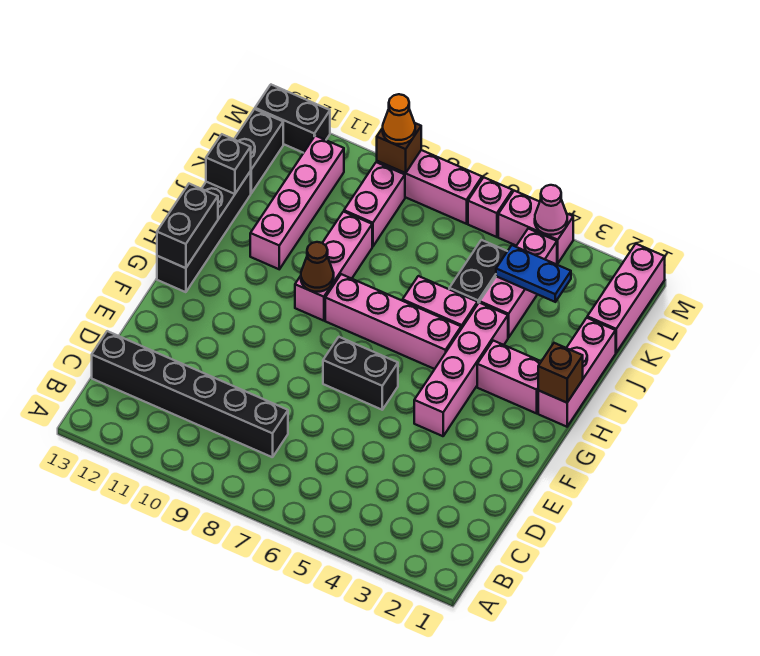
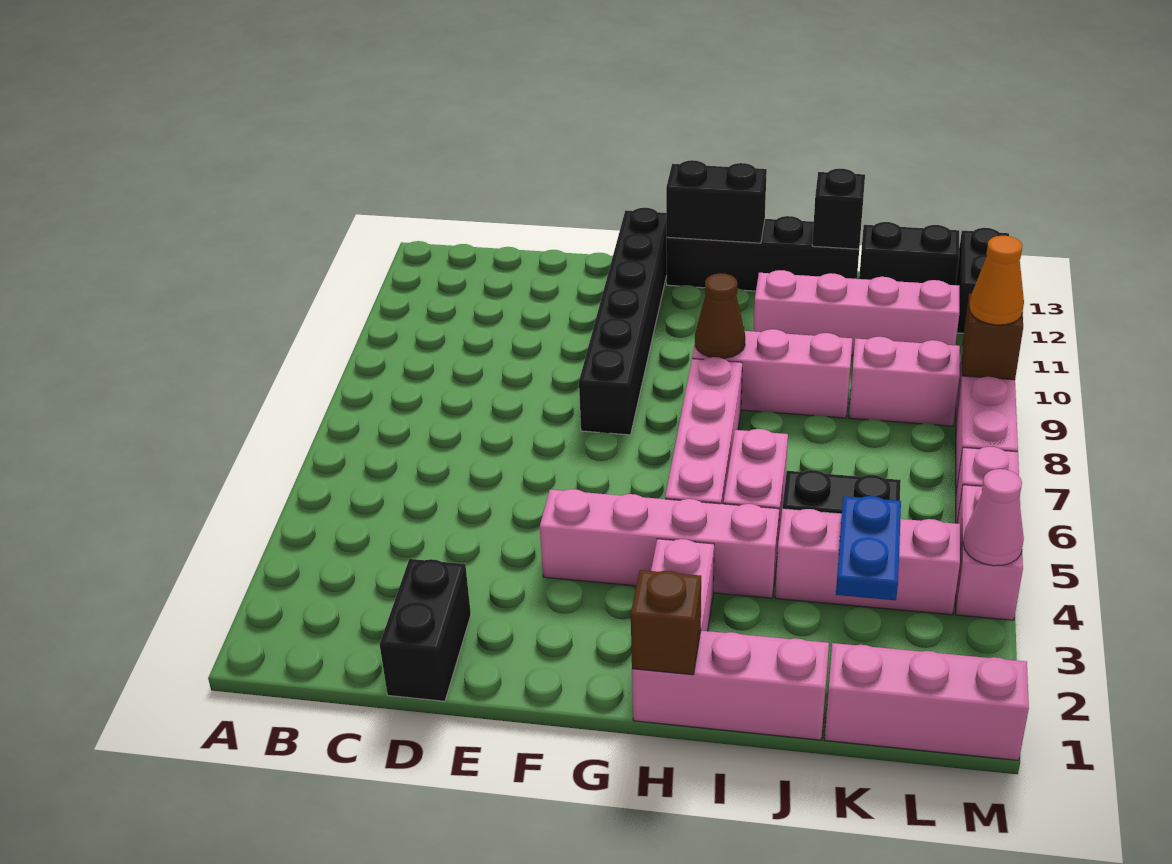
black brick C8:C13 level 1 -> black brick F8:F13 level 1
black brick F6:F7 level 1 -> black brick D1:D2 level 1

